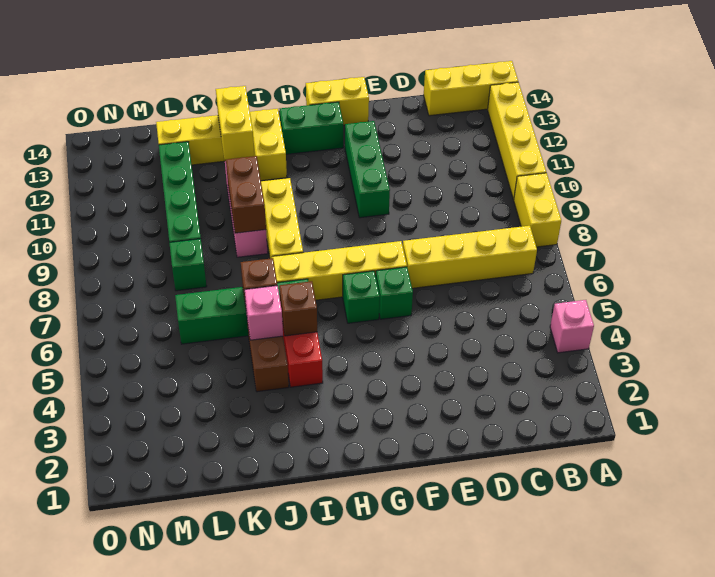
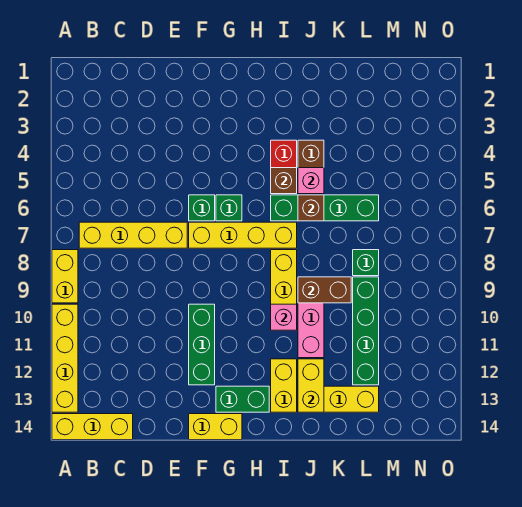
pink brick A4 level 1 -> pink brick I10 level 2
brown brick J9:J10 level 2 -> brown brick J9:K9 level 2

